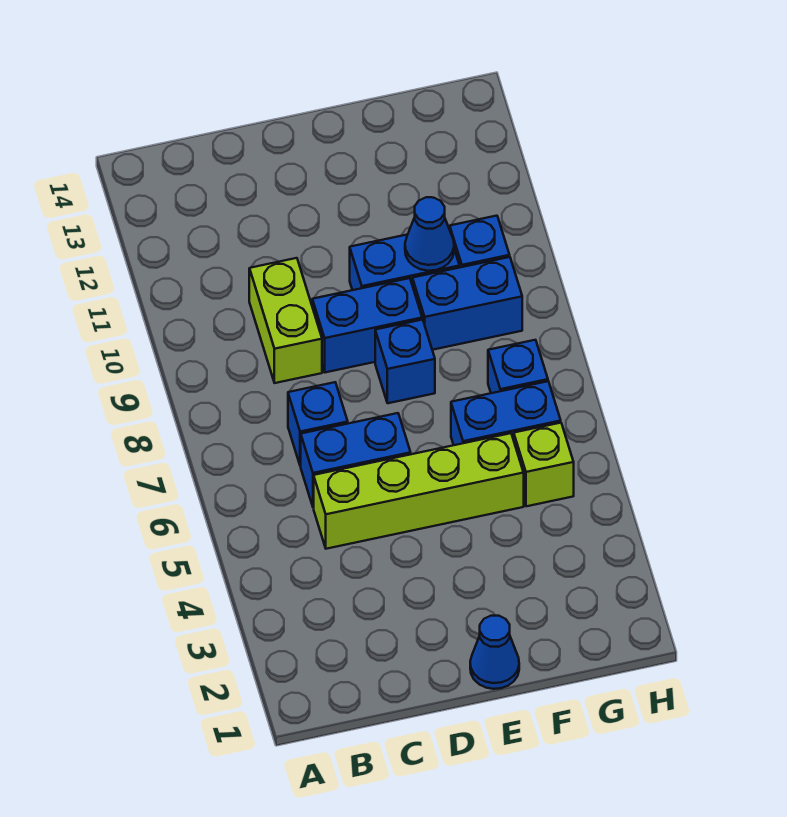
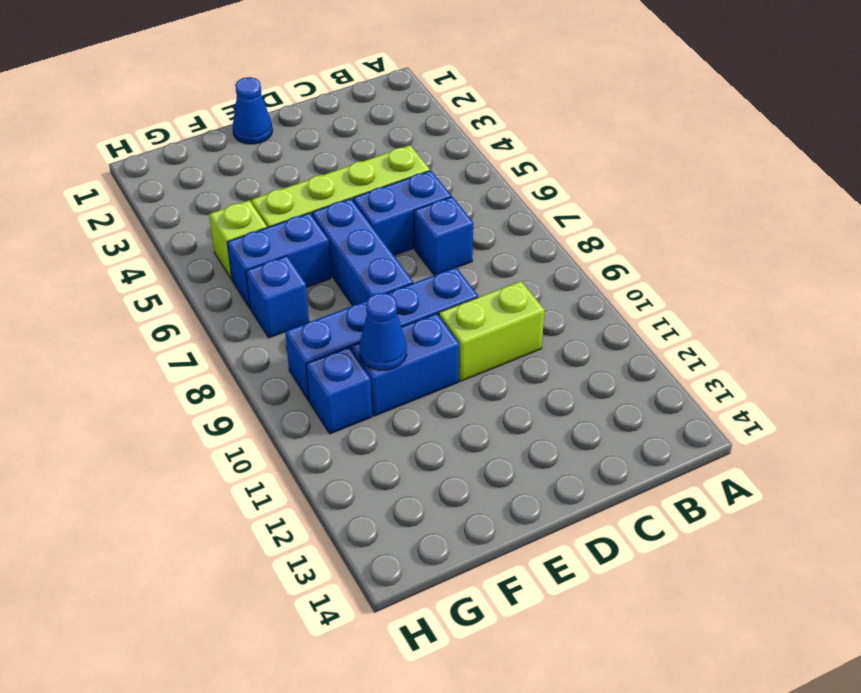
lime brick C9:C10 level 1 -> lime brick C10:D10 level 1
blue brick E8 level 1 -> blue brick E6:E8 level 1

